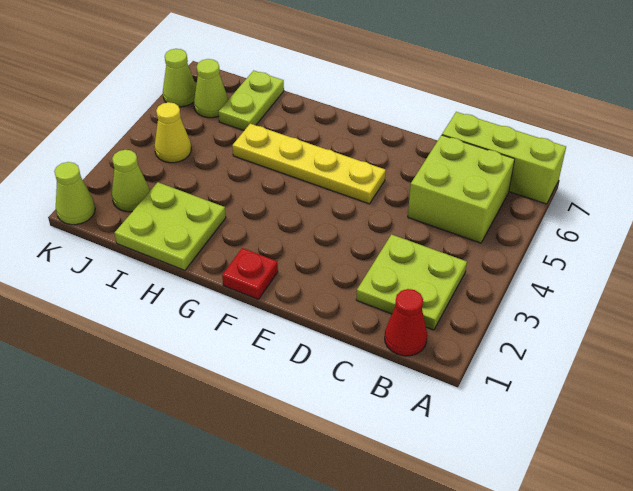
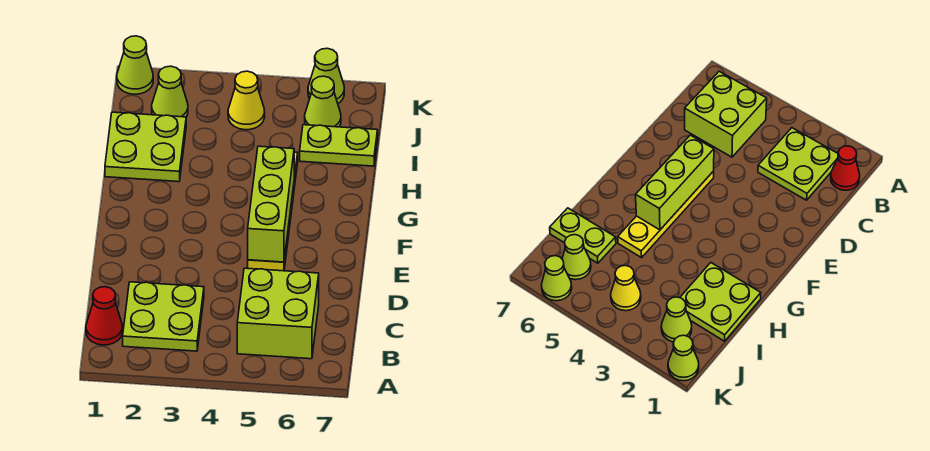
lime brick A7:C7 level 1 -> lime brick E5:G5 level 2
red plate F1 level 1 -> none

